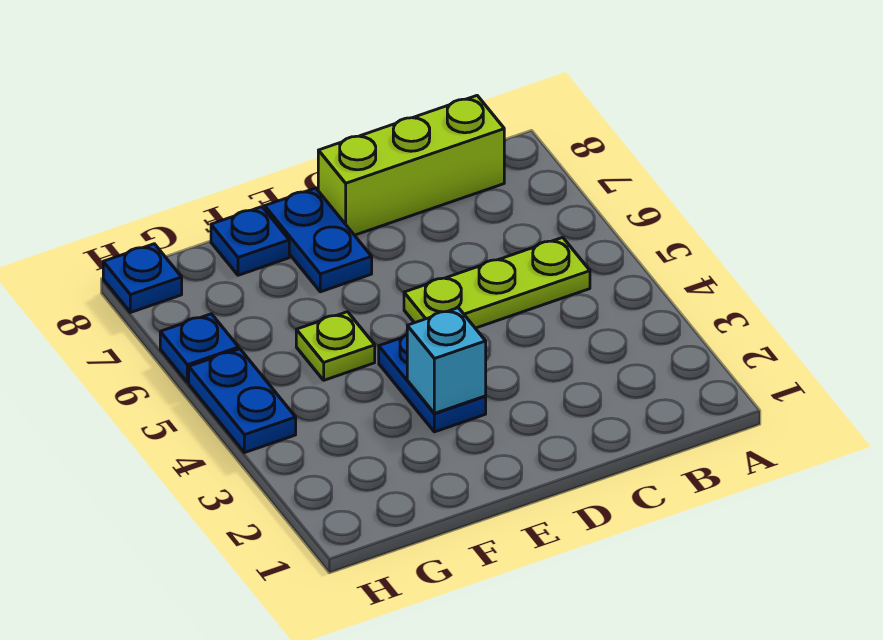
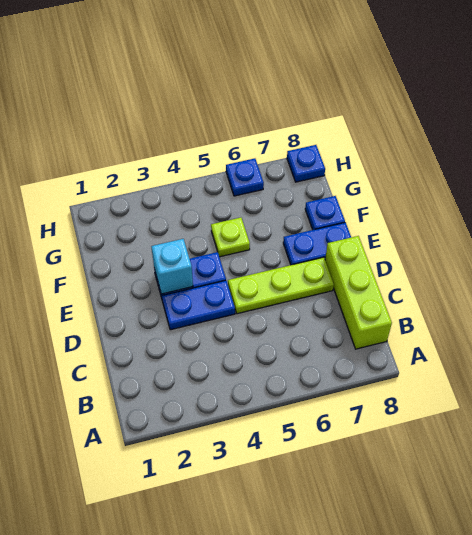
lime plate B5:D5 level 1 -> lime plate D5:D7 level 1
blue plate H4:H5 level 1 -> blue plate D3:D4 level 1

